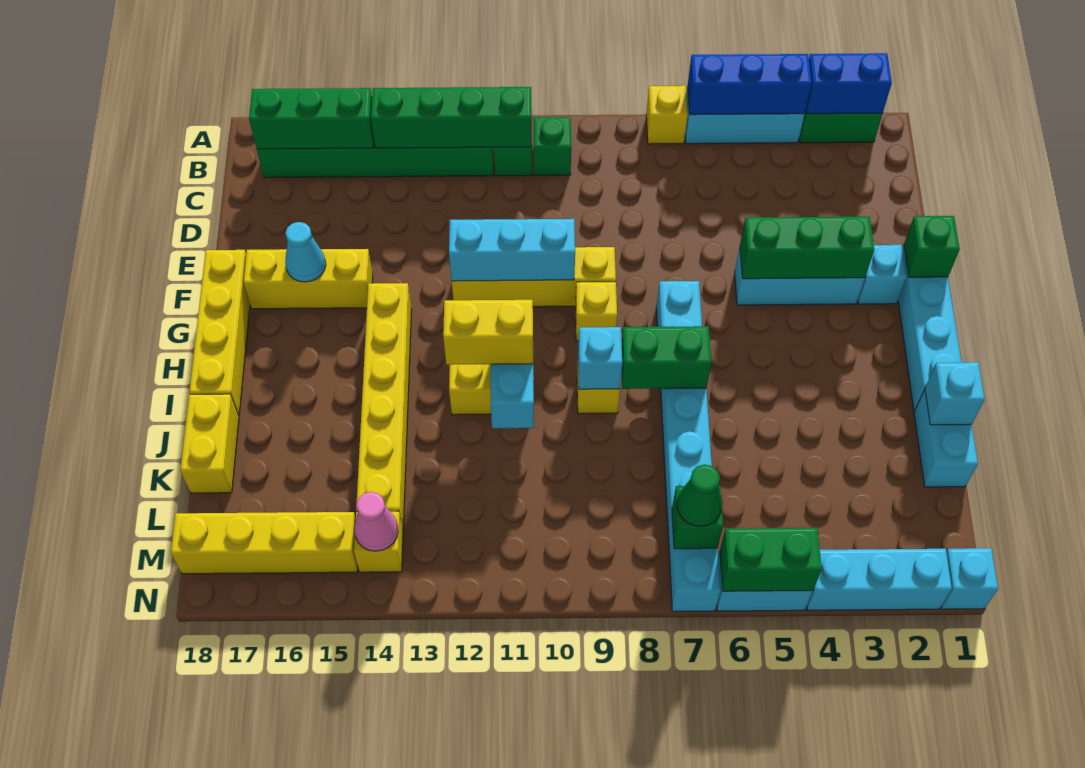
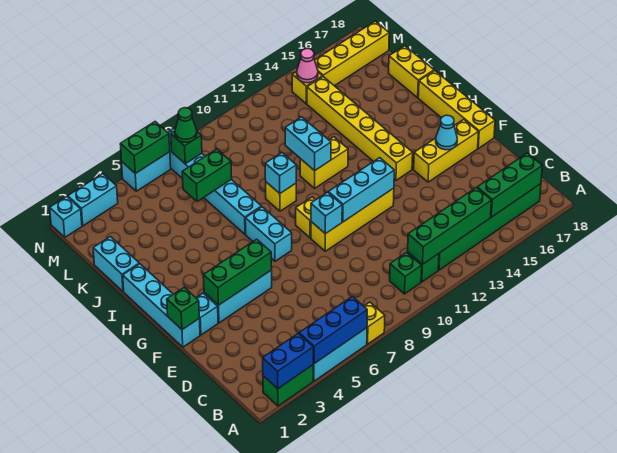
green brick I7:I8 level 2 -> green brick K6:K7 level 2
yellow brick I11:I12 level 3 -> none
cyan brick J1 level 2 -> cyan brick F9 level 2
cyan brick N2:N4 level 1 -> cyan brick N2:N3 level 1

